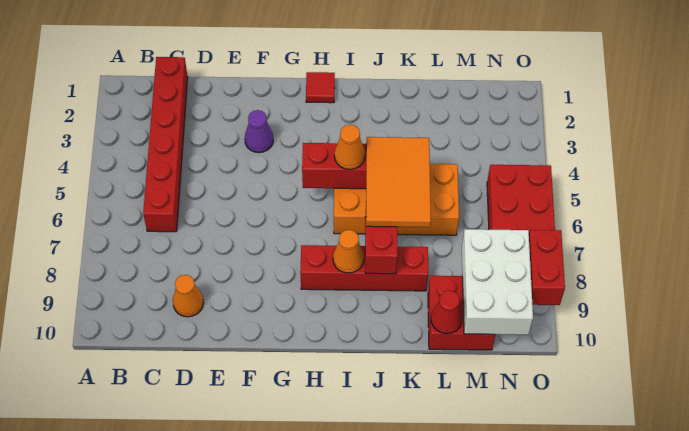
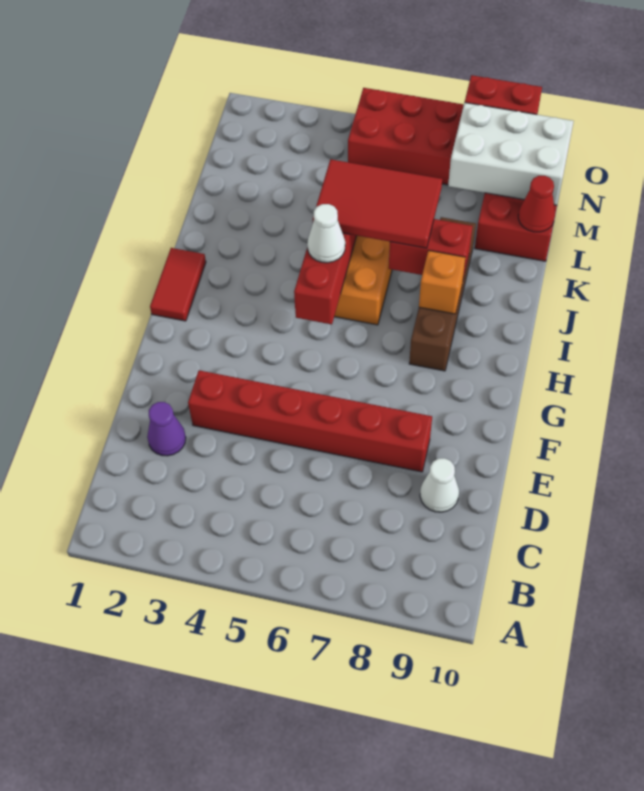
red brick C1:C6 level 1 -> red brick E3:E8 level 1
orange cone D9 level 1 -> white cone D9 level 1
purple cone F3 level 1 -> purple cone D2 level 1
red tile H1 level 1 -> red tile H1:I1 level 1
red brick H8:K8 level 1 -> brown brick H8:K8 level 1
orange cone I5 level 3 -> white cone I5 level 3
orange cone I8 level 2 -> orange brick I8 level 2
orange tile J5:K7 level 3 -> red tile J5:K7 level 3

